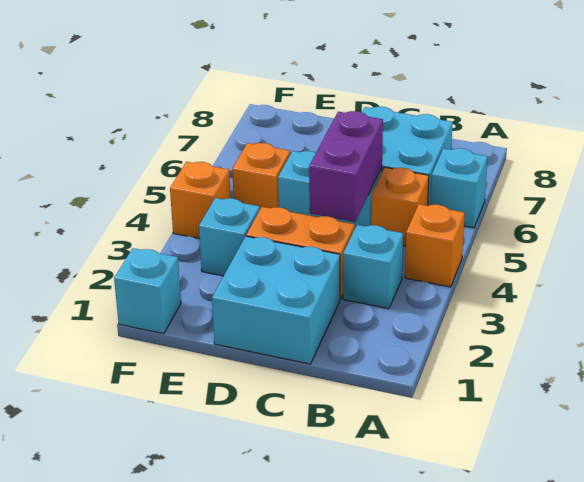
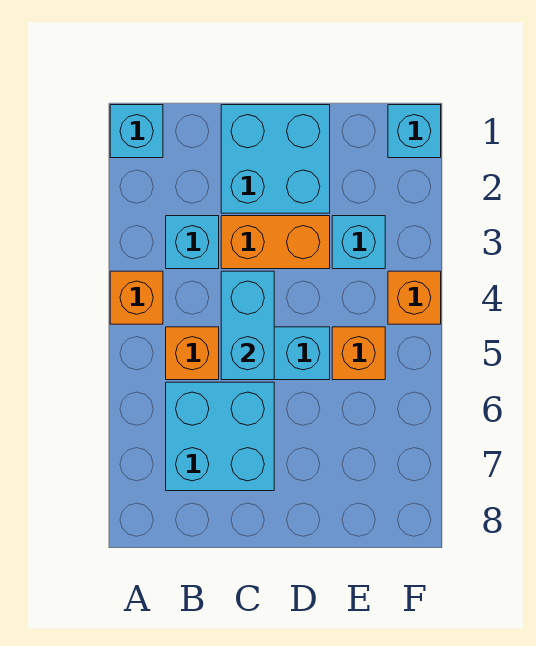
cyan brick A6 level 1 -> cyan brick A1 level 1
purple brick C4:C5 level 2 -> cyan brick C4:C5 level 2

